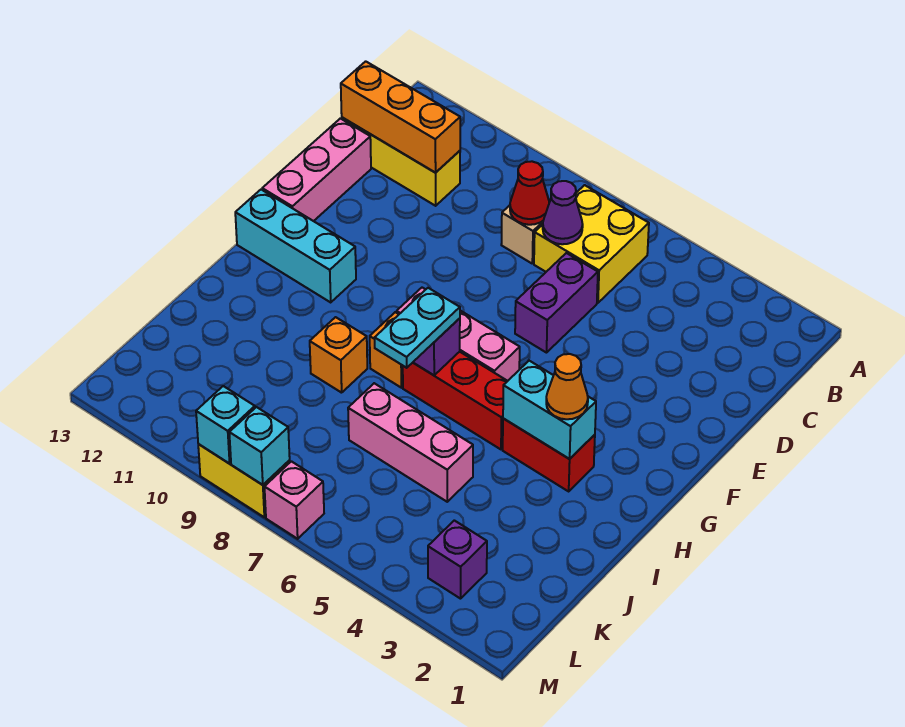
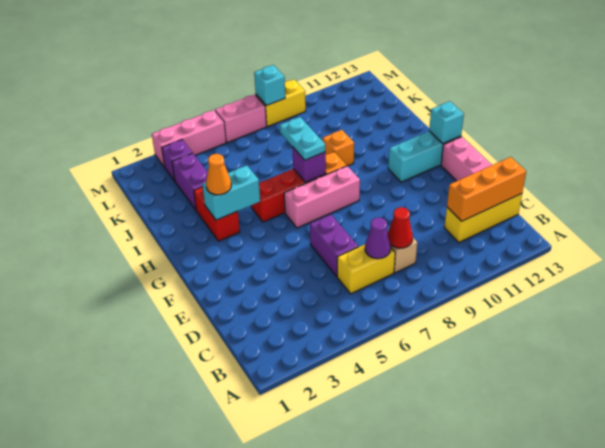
yellow brick B6:C7 level 1 -> yellow brick C6:C7 level 1
red brick H3:H4 level 1 -> red brick H3:I3 level 1
none -> purple brick J3:K3 level 1
pink brick J5:J7 level 1 -> pink brick M3:M5 level 1
pink brick M7 level 1 -> pink brick M6:M7 level 1
cyan brick M9 level 2 -> cyan brick G13 level 2

